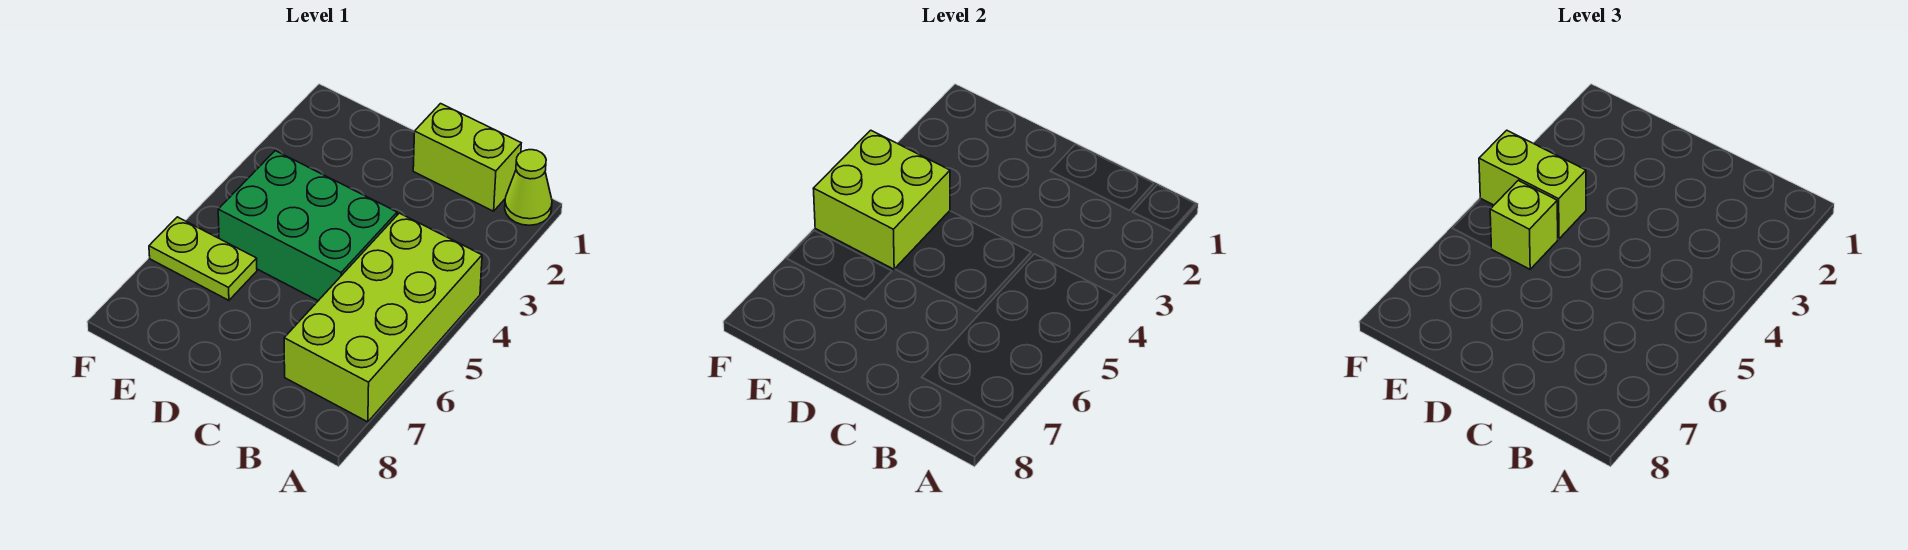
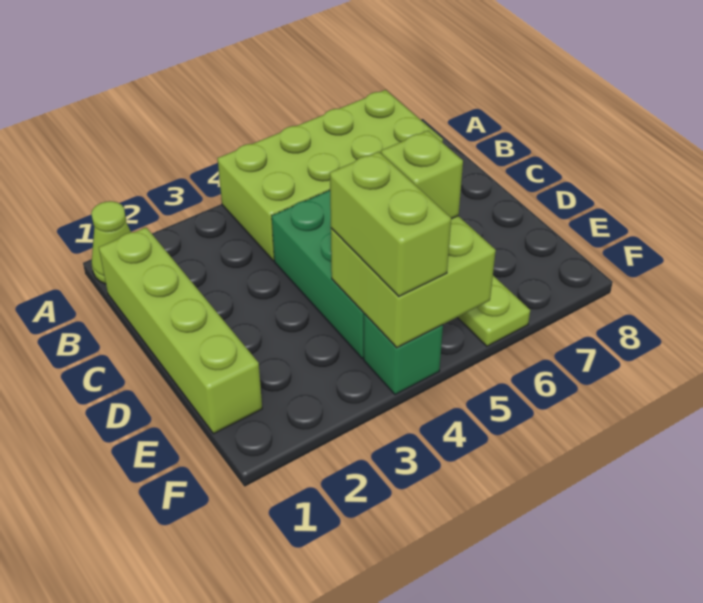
lime brick B1:C1 level 1 -> lime brick B1:E1 level 1
none -> green brick F4 level 1

